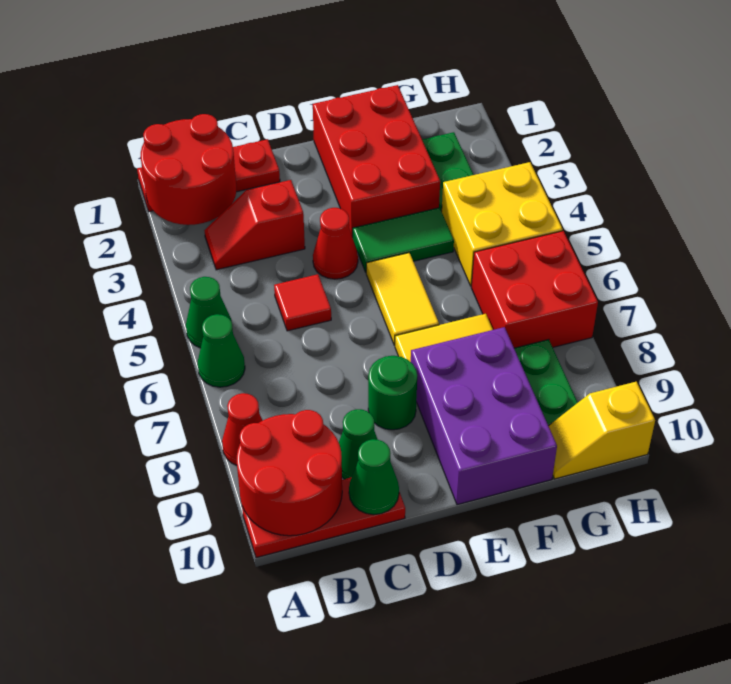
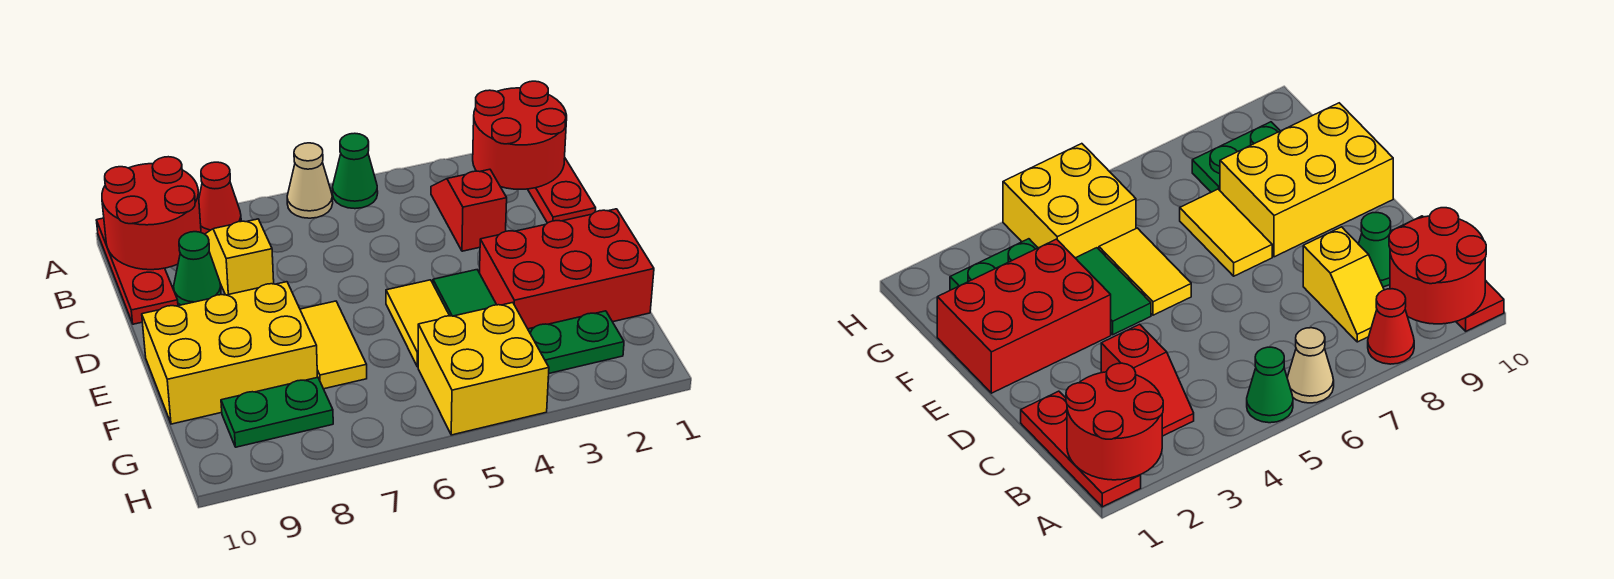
green cone A6 level 1 -> tan cone A6 level 1
red tile C5 level 1 -> none
green cone C10 level 2 -> none
red cone D4 level 1 -> none
green round brick D8 level 1 -> none
yellow tile E5:E6 level 1 -> yellow tile E5:F5 level 1
purple brick E8:F10 level 1 -> yellow brick E8:F10 level 1
red brick G6:H7 level 1 -> none
yellow slope G10:H10 level 1 top H -> yellow slope B8:C8 level 1 top C

